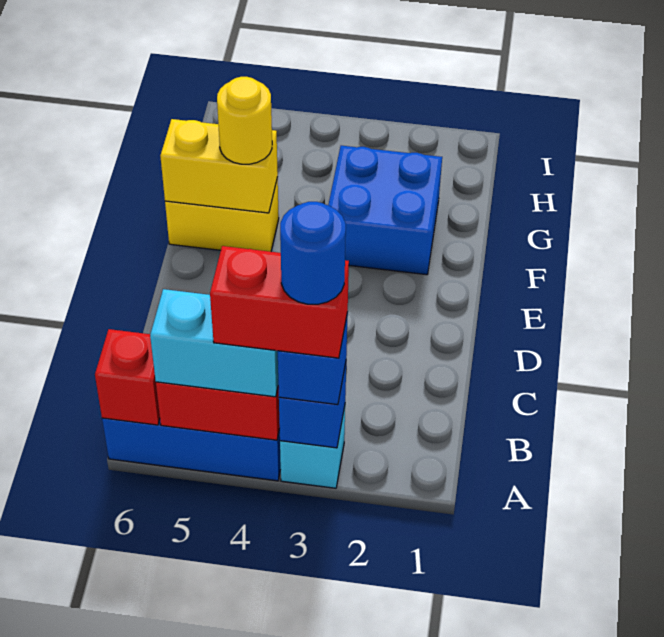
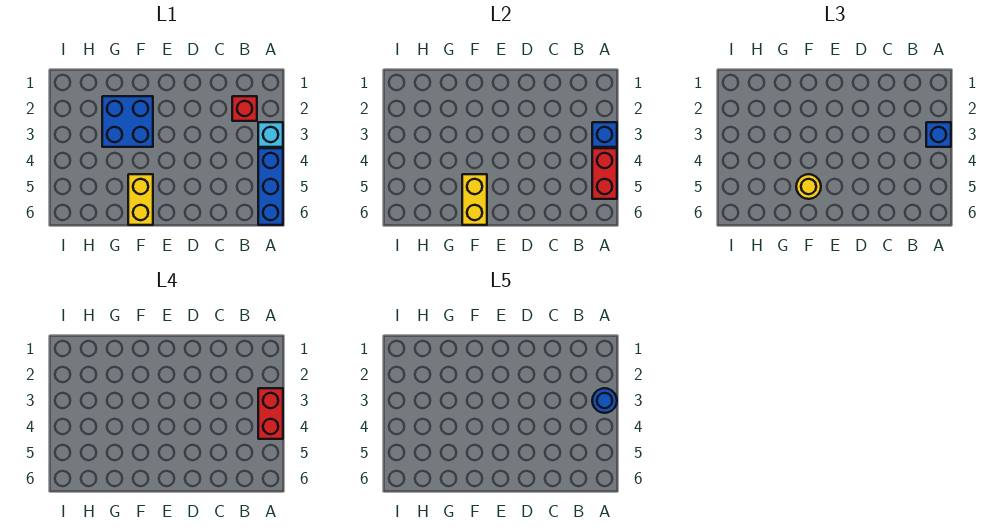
cyan brick A4:A5 level 3 -> none
red brick A6 level 2 -> red brick B2 level 1

